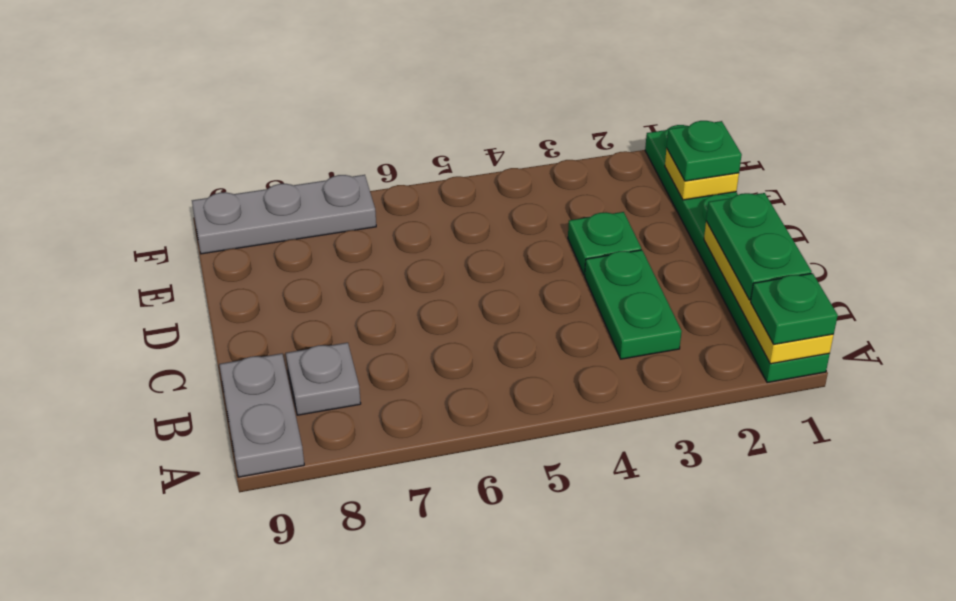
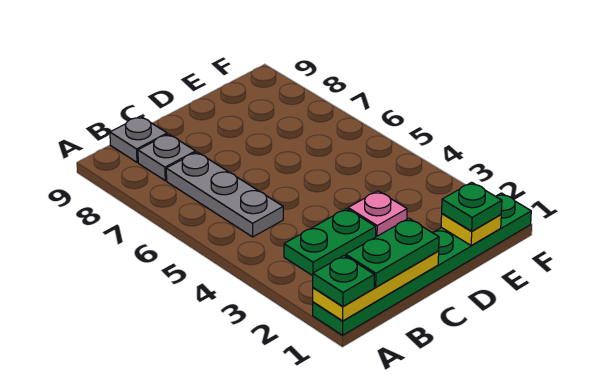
grey plate A9:B9 level 1 -> grey plate B9 level 1
green plate D3 level 1 -> pink plate D3 level 1
grey plate F7:F9 level 1 -> grey plate B5:B7 level 1

